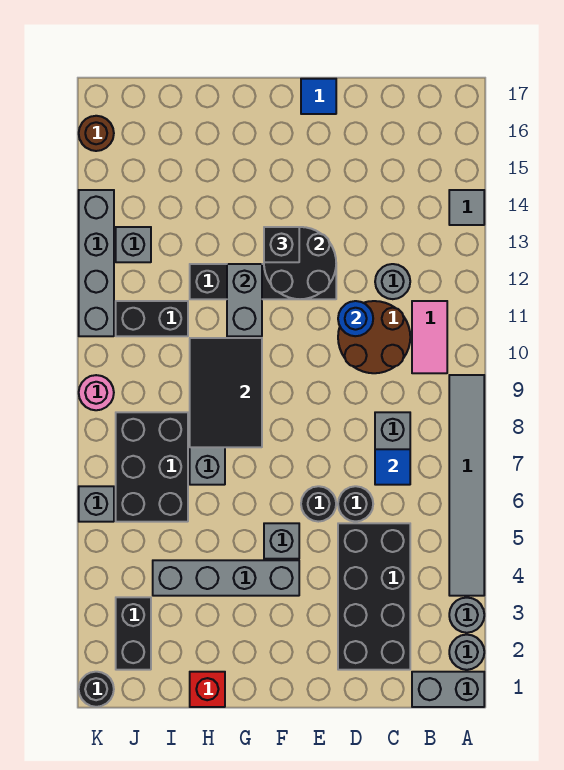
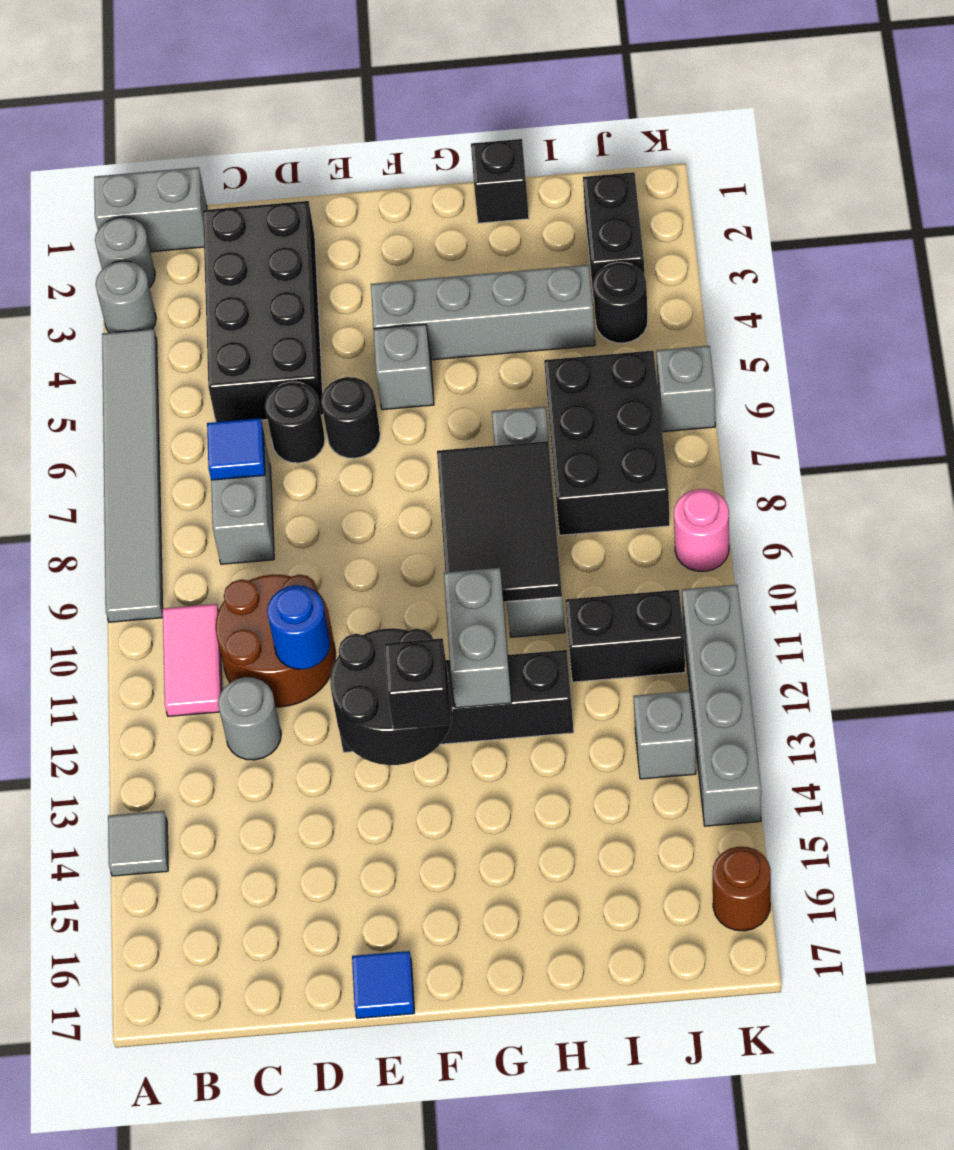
red brick H1 level 1 -> black brick H1 level 1
black round brick K1 level 1 -> black round brick J4 level 1

